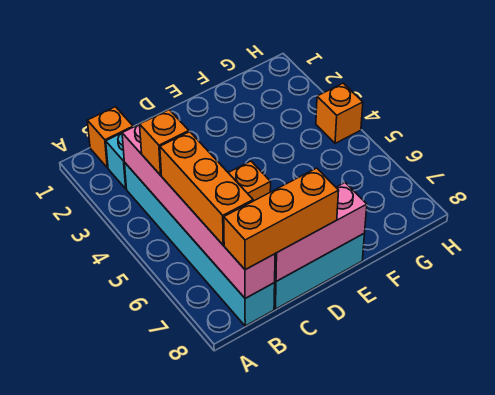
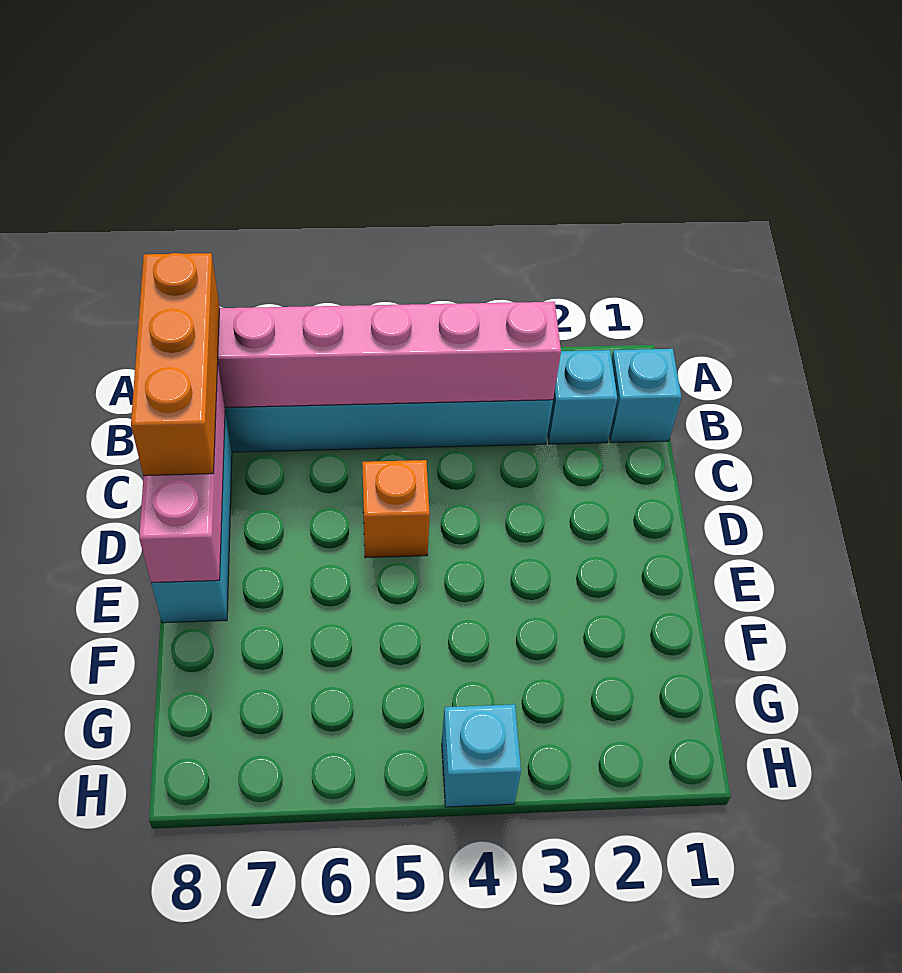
orange brick B1 level 1 -> cyan brick B1 level 1
orange brick B4 level 3 -> none
orange brick B5:B7 level 3 -> none
orange brick H4 level 1 -> cyan brick H4 level 1

